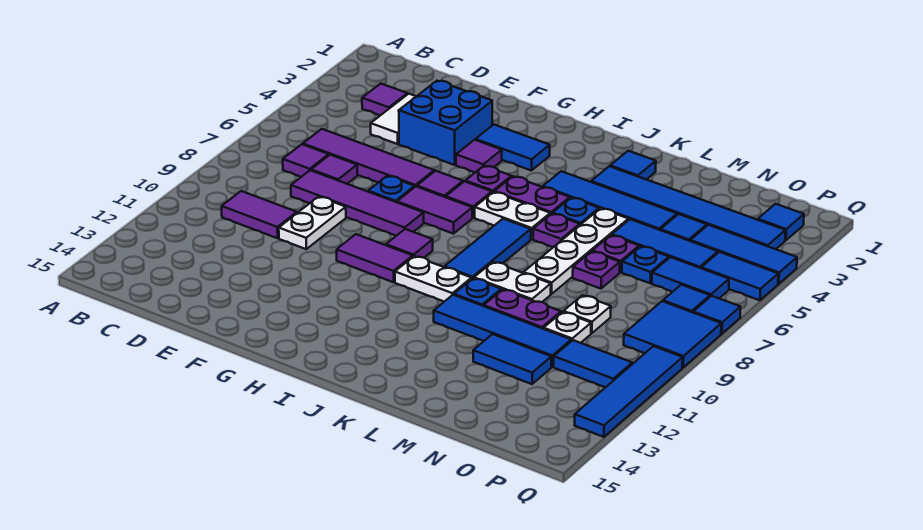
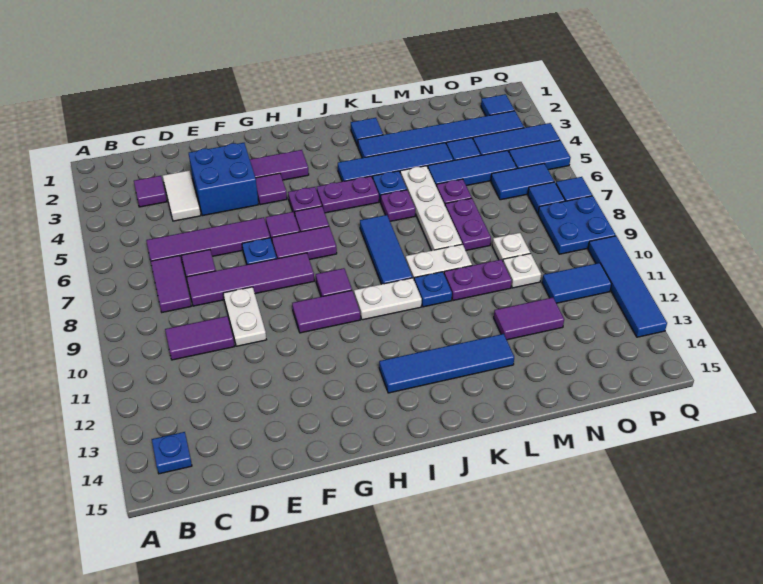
purple tile C7 level 1 -> purple tile C7:C8 level 1
blue tile G3:H3 level 1 -> purple tile G3:H3 level 1
white plate I6:J6 level 1 -> none
blue tile K11:N11 level 1 -> blue tile I13:L13 level 1
purple plate M7 level 1 -> purple plate M7:M8 level 1
blue tile M12:N12 level 1 -> purple tile M12:N12 level 1
blue plate N6 level 1 -> blue plate B14 level 1
blue tile P8:Q9 level 1 -> blue plate P8:Q9 level 1

